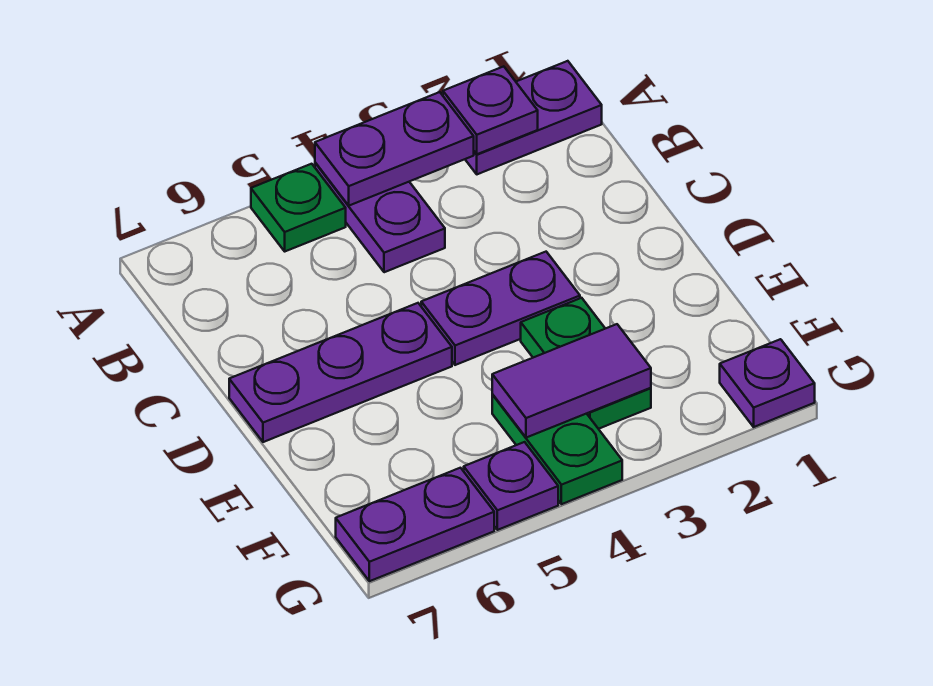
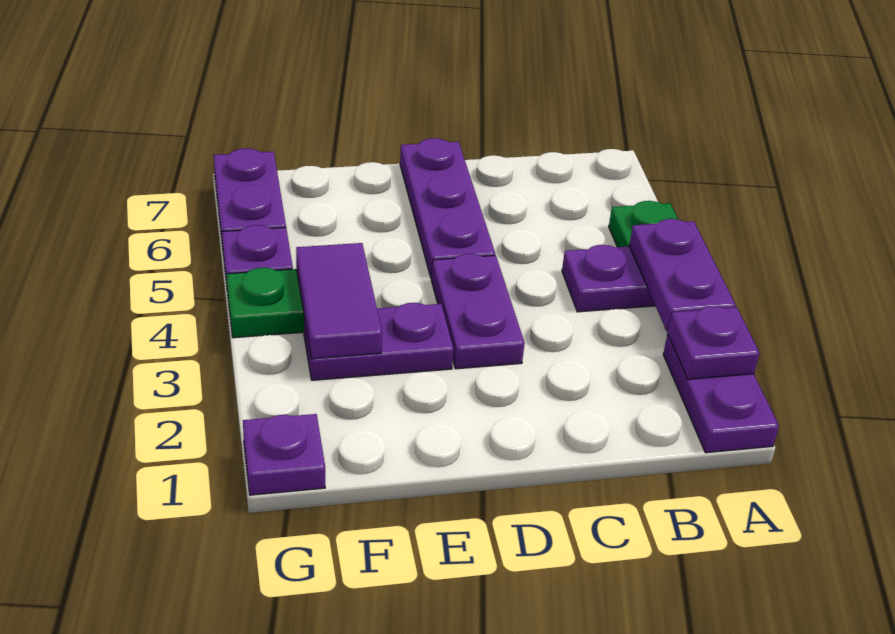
green plate E3:F3 level 1 -> purple plate E3:F3 level 1

